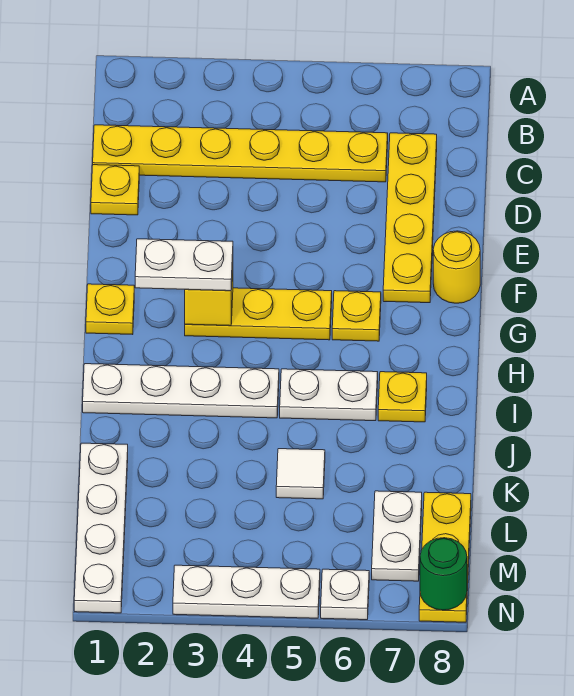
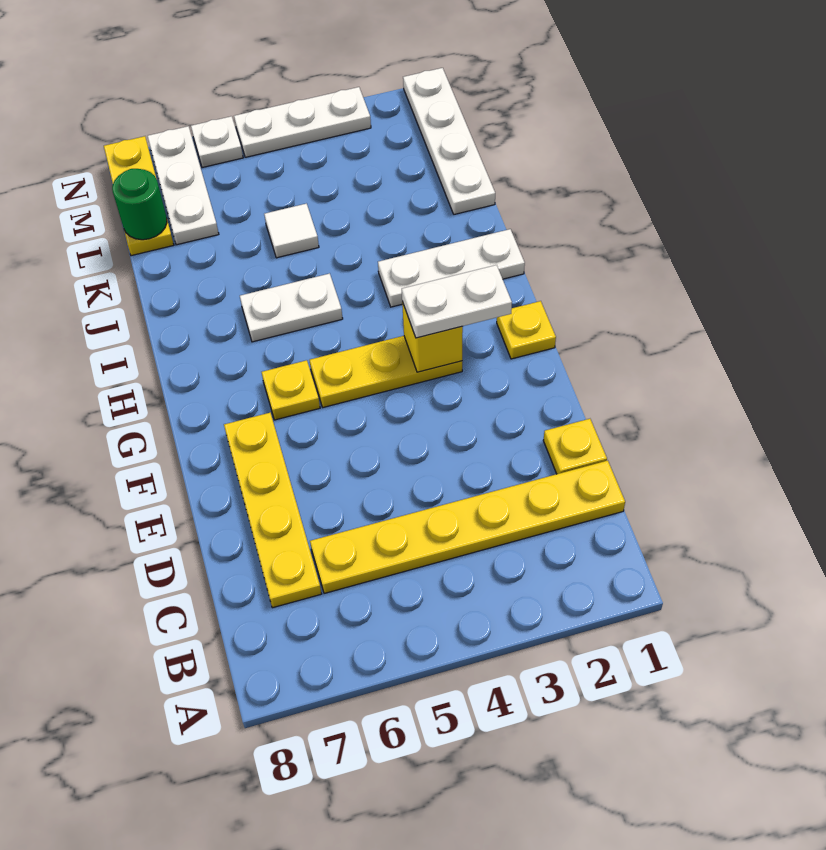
yellow round brick F8 level 1 -> none
white plate I1:I4 level 1 -> white plate I1:I3 level 1
yellow plate I7 level 1 -> none
white plate L7:M7 level 1 -> white plate L7:N7 level 1
green round brick N8 level 2 -> green round brick L8 level 2

